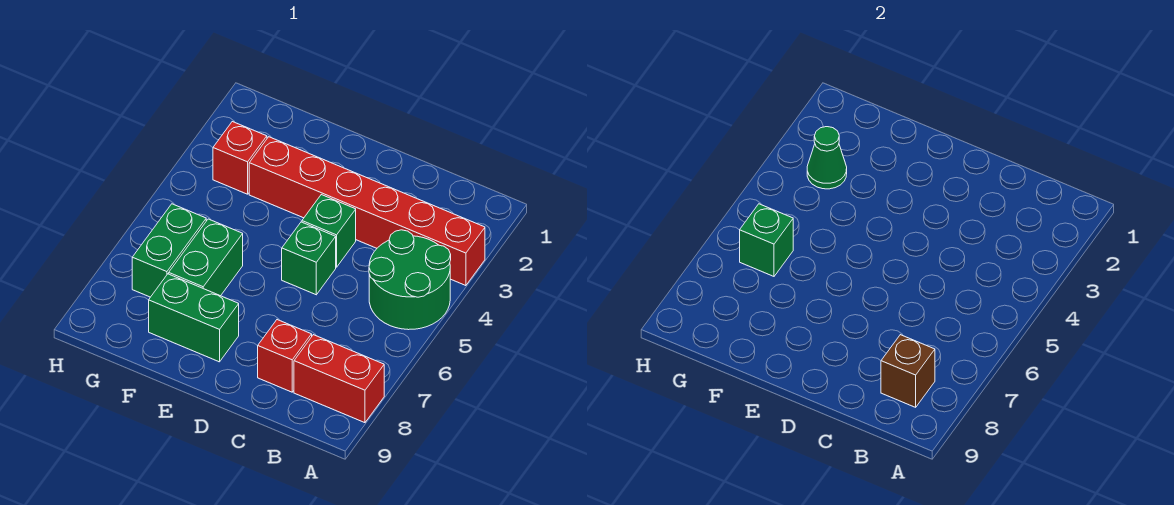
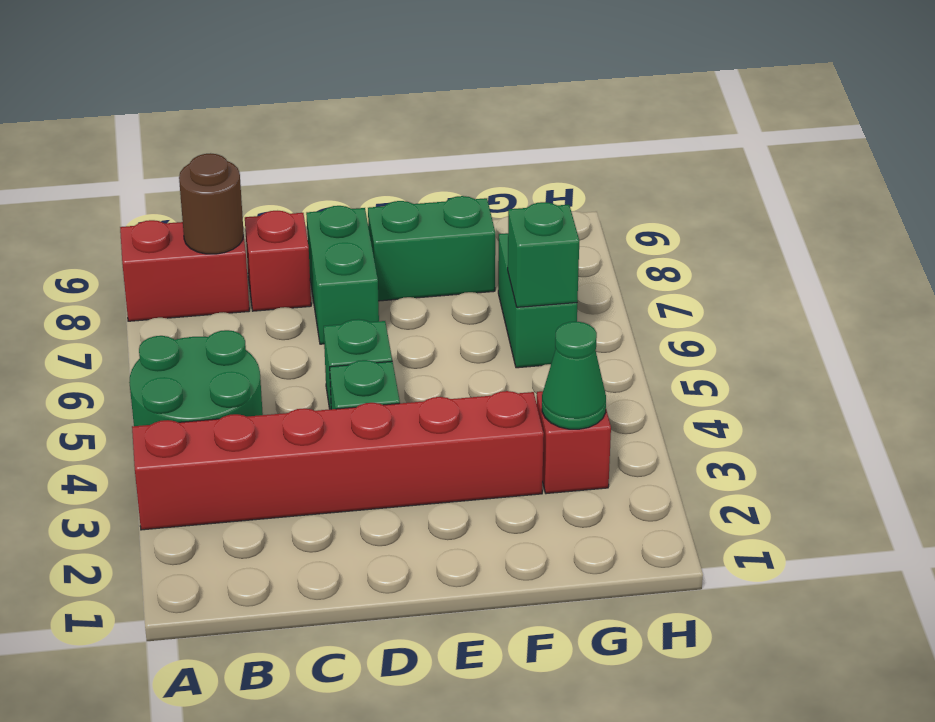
brown brick B8 level 2 -> brown round brick B8 level 2
green brick F6:F7 level 1 -> green brick D7:D8 level 1

